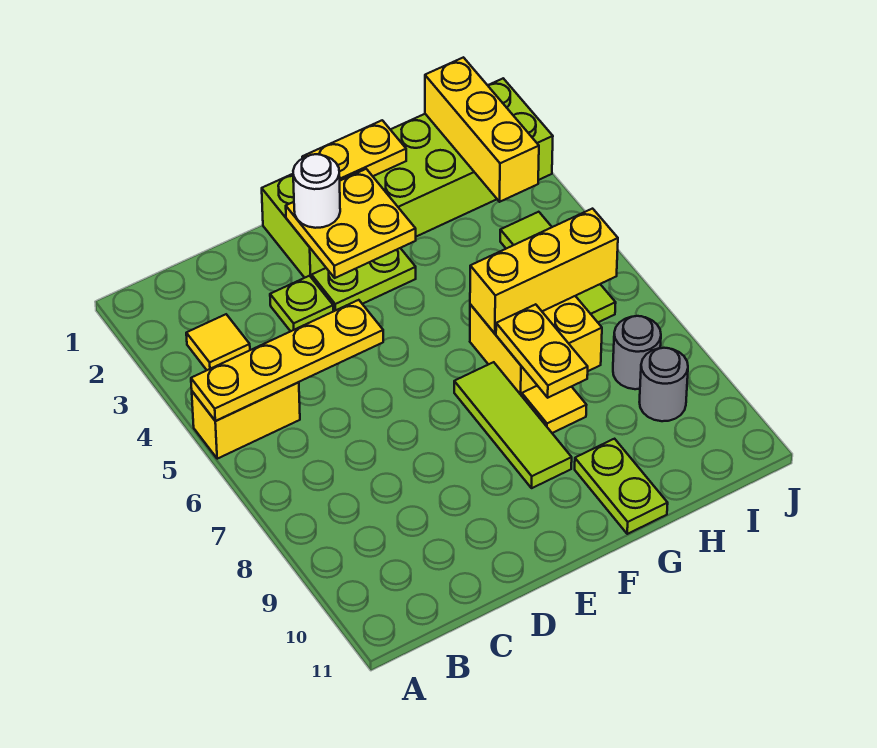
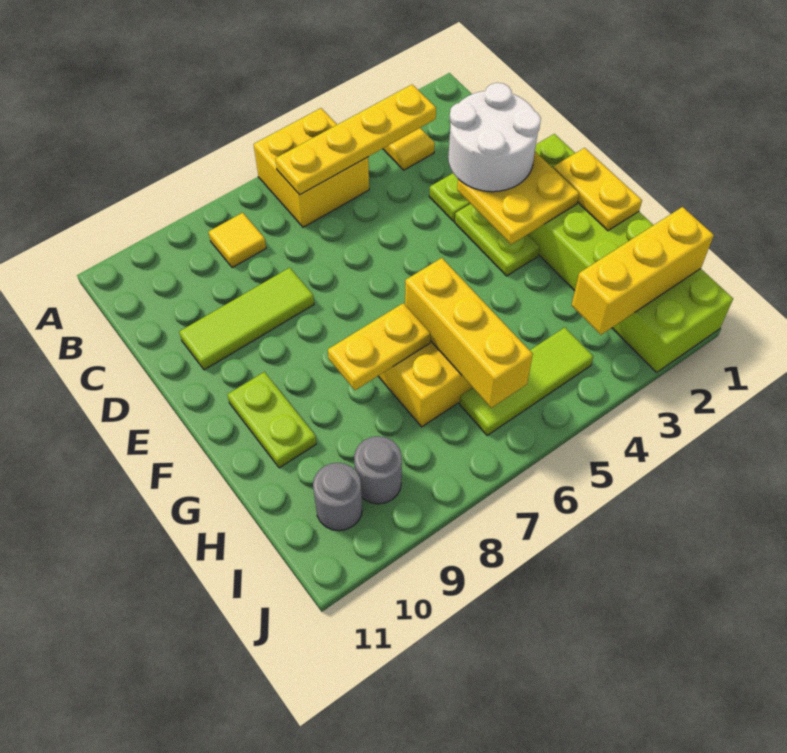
yellow brick A5:B5 level 1 -> yellow brick A5:B6 level 1
yellow plate A5:D5 level 2 -> yellow plate B3:B6 level 2
white round brick E2 level 3 -> white round brick D2:E3 level 3
lime tile F7:F9 level 1 -> lime tile D8:D10 level 1
yellow tile G8 level 1 -> yellow tile B8 level 1
lime plate G10:G11 level 1 -> lime plate F10:G10 level 1
grey round brick I8 level 1 -> grey round brick I10 level 1

